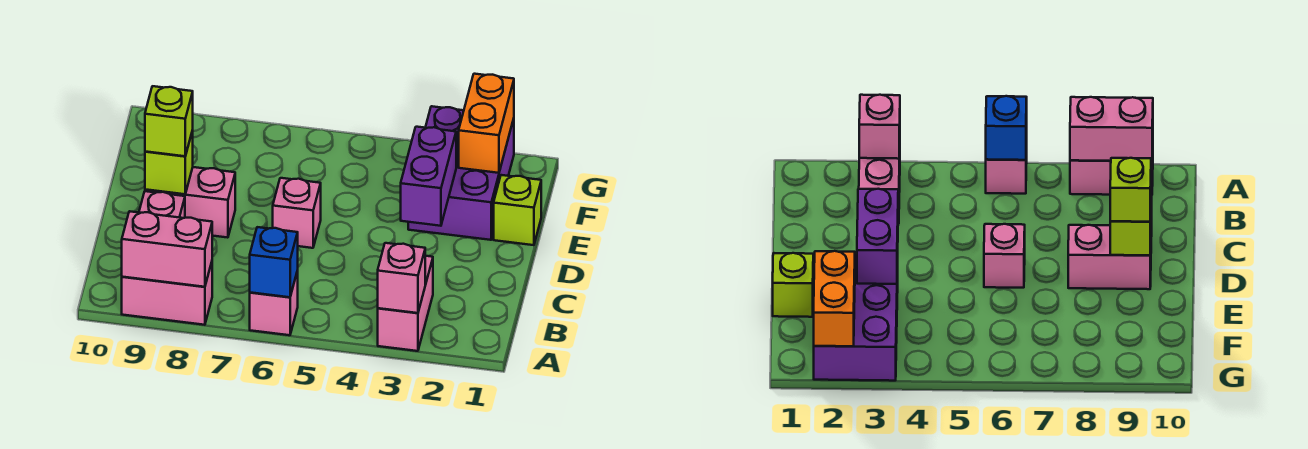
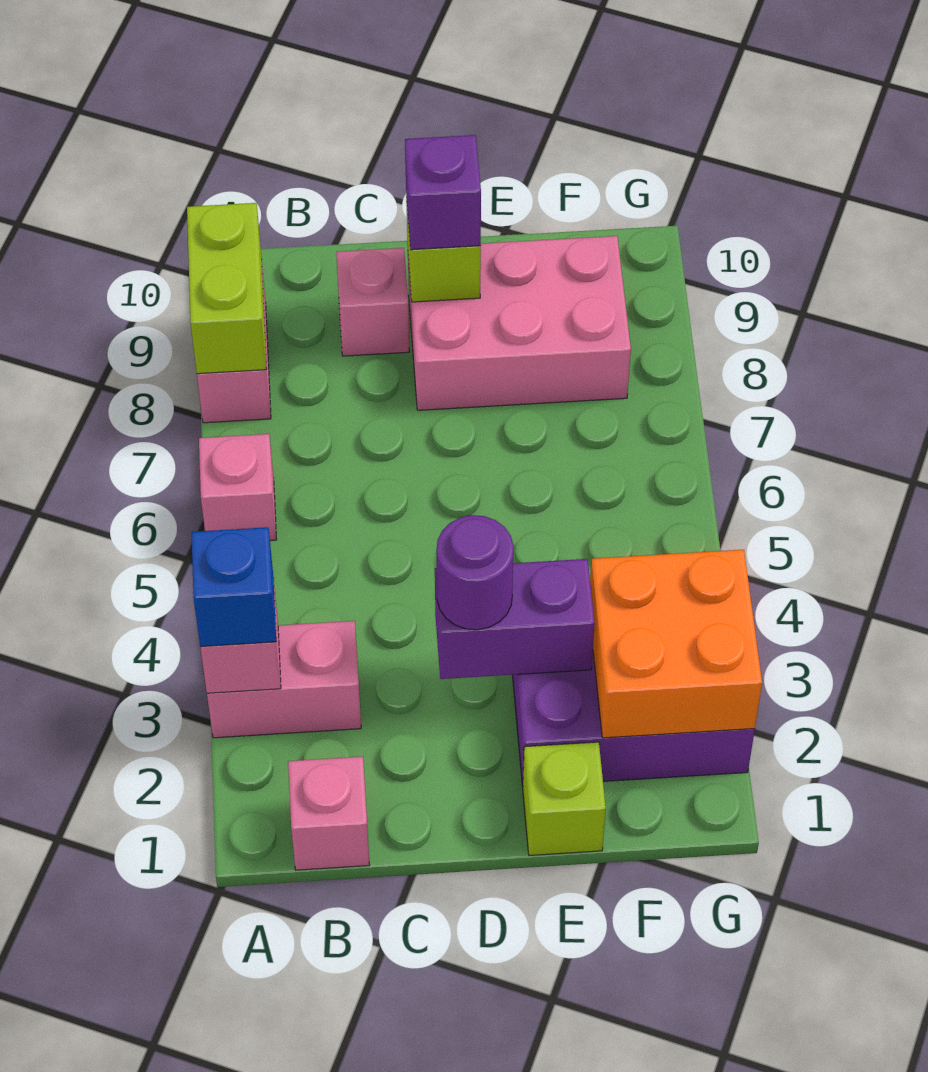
blue brick A6 level 2 -> blue brick A3 level 3
pink brick A8:A9 level 2 -> lime brick A8:A9 level 2
none -> purple round brick D3 level 3
pink brick D6 level 1 -> pink brick B1 level 1
pink brick D8:D9 level 1 -> pink brick D8:F9 level 1
lime brick D9 level 3 -> purple brick D9 level 3
orange brick F2:G2 level 2 -> orange brick F2:G3 level 2

